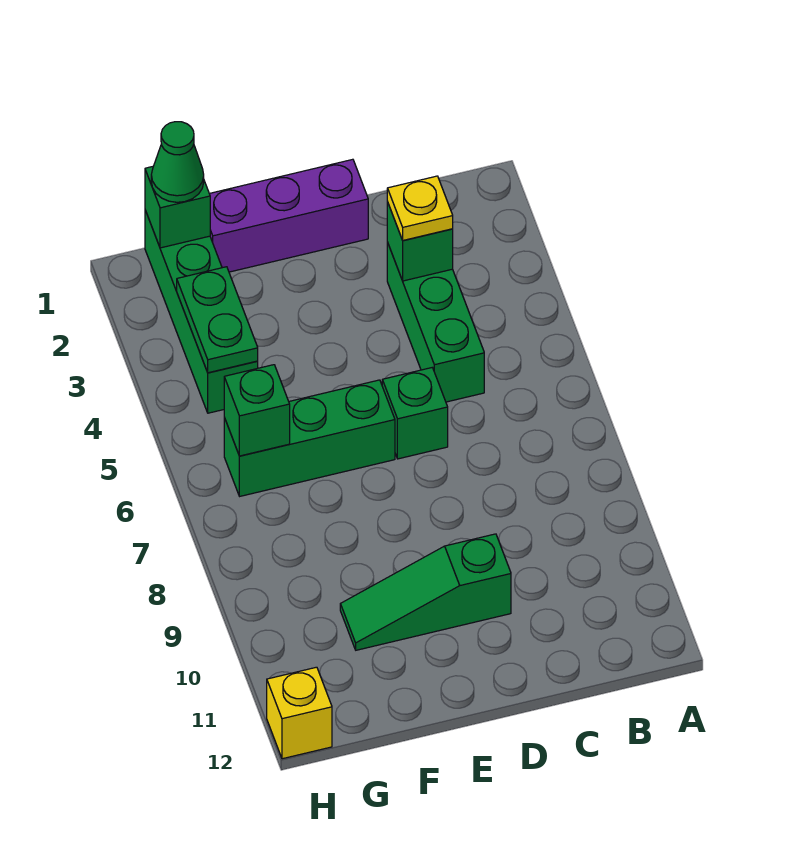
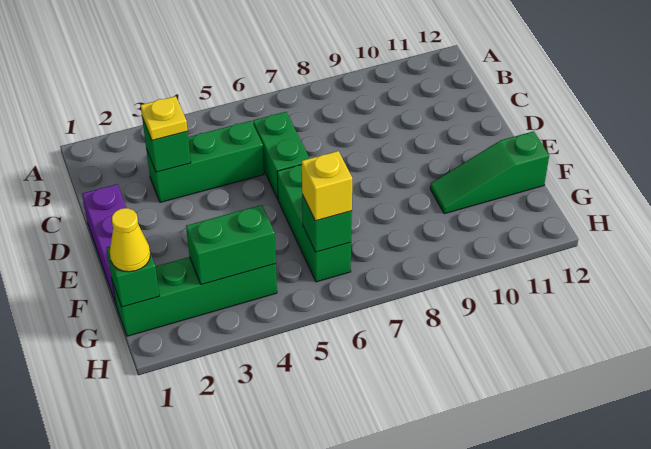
green brick D6 level 1 -> green brick C6:D6 level 1
green slope D10:F10 level 1 top D -> green slope F10:F12 level 1 top 12
green cone G1 level 3 -> yellow cone G1 level 3
green plate G3:G4 level 2 -> green brick G3:G4 level 2
yellow brick H12 level 1 -> yellow brick G6 level 3

